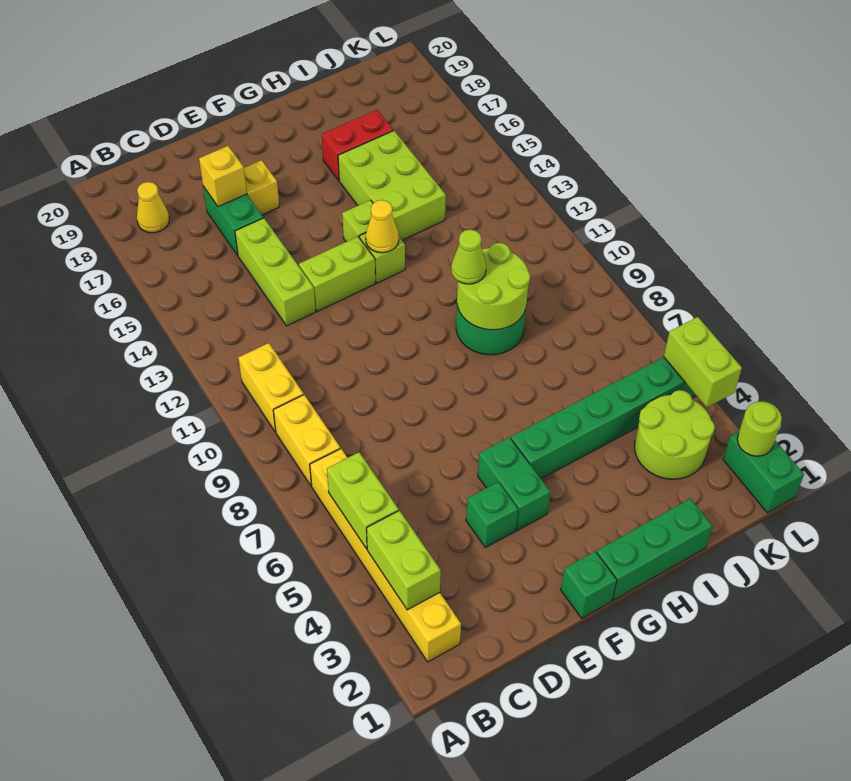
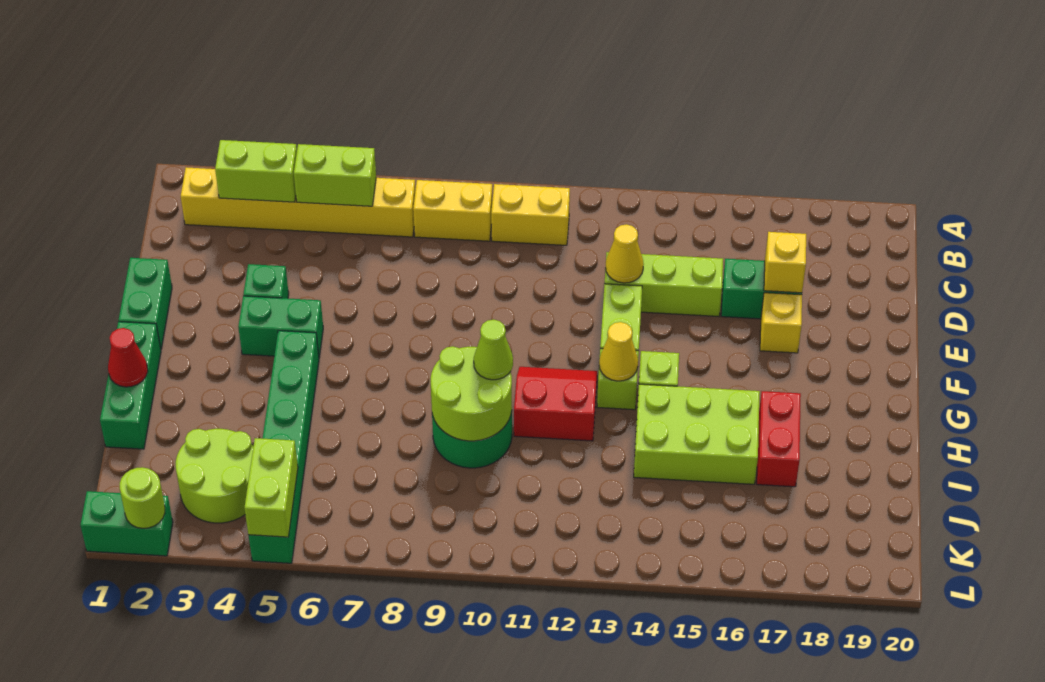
yellow cone B18 level 1 -> yellow cone D13 level 2
green brick F1 level 1 -> green brick E1:F1 level 1
none -> red slope G11:H12 level 1 top H
none -> red cone H1 level 2
lime brick L4:L5 level 2 -> lime brick K5:L5 level 2

